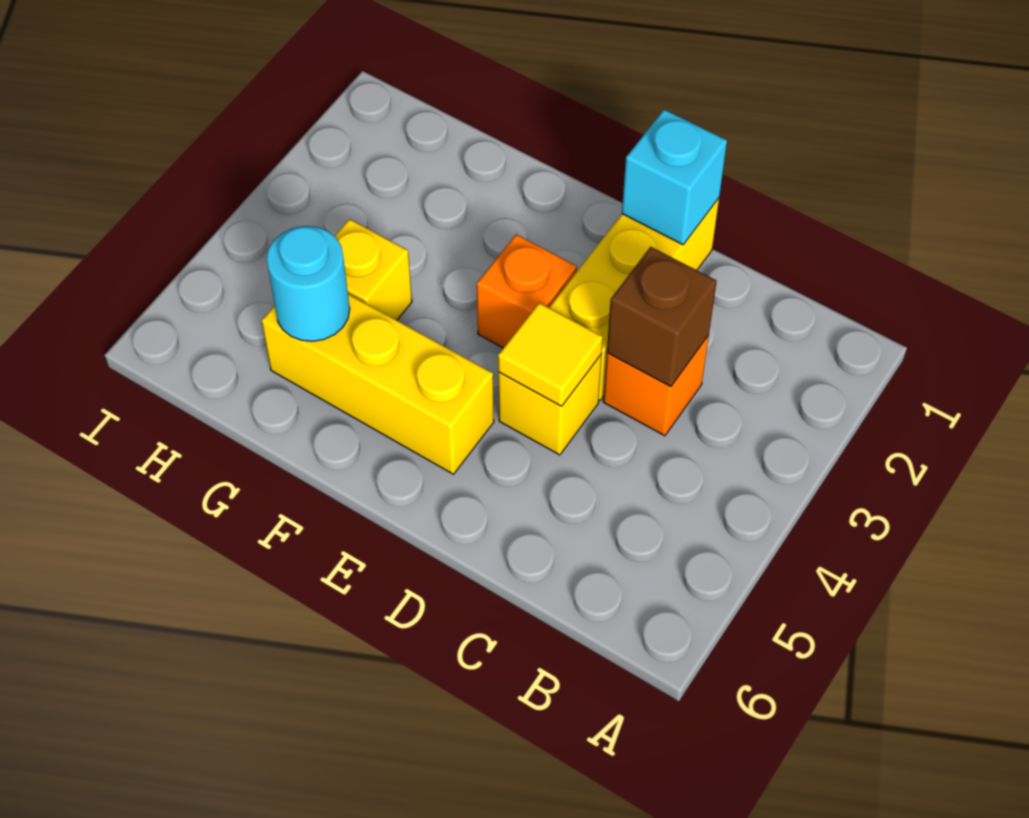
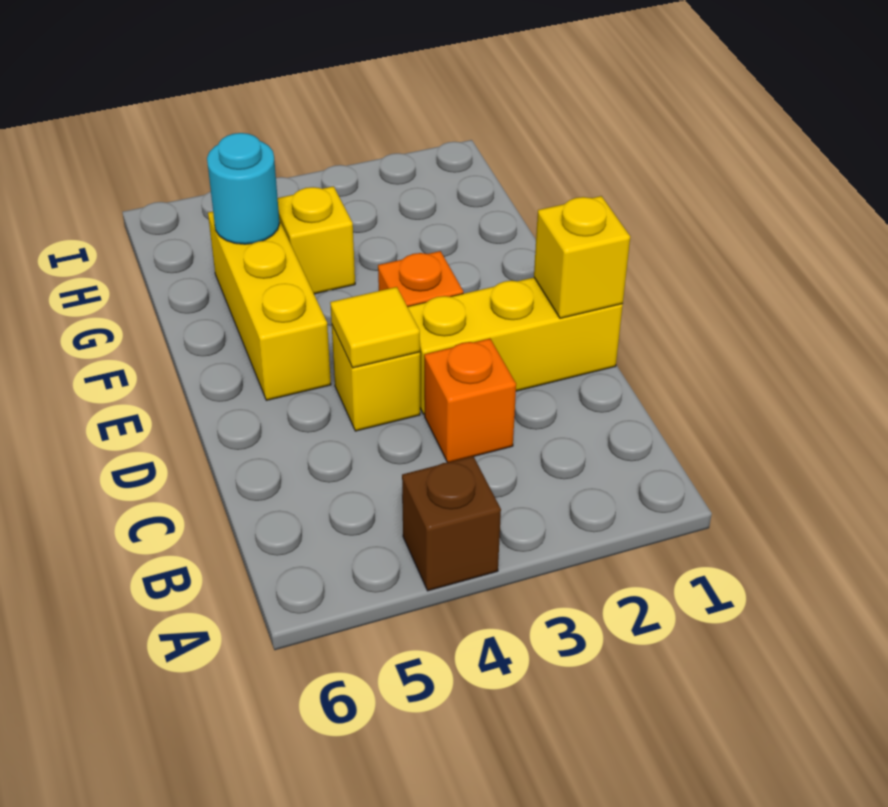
brown brick C3 level 2 -> brown brick A4 level 1
cyan brick D1 level 2 -> yellow brick D1 level 2

